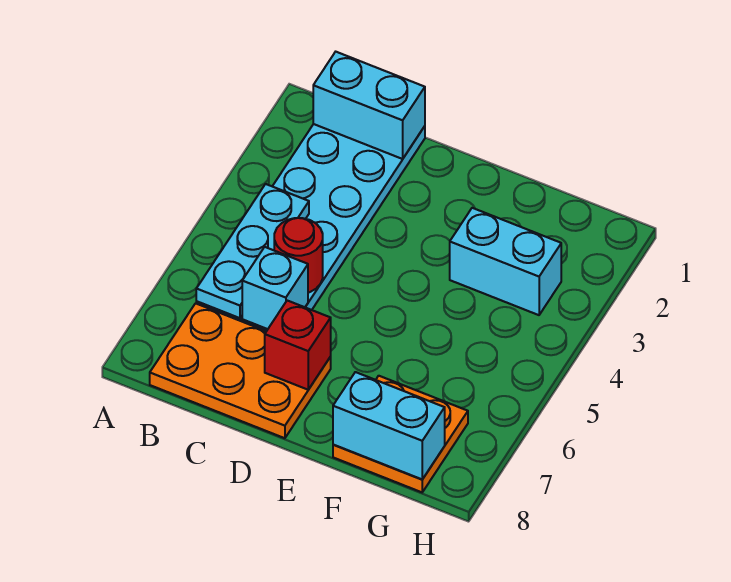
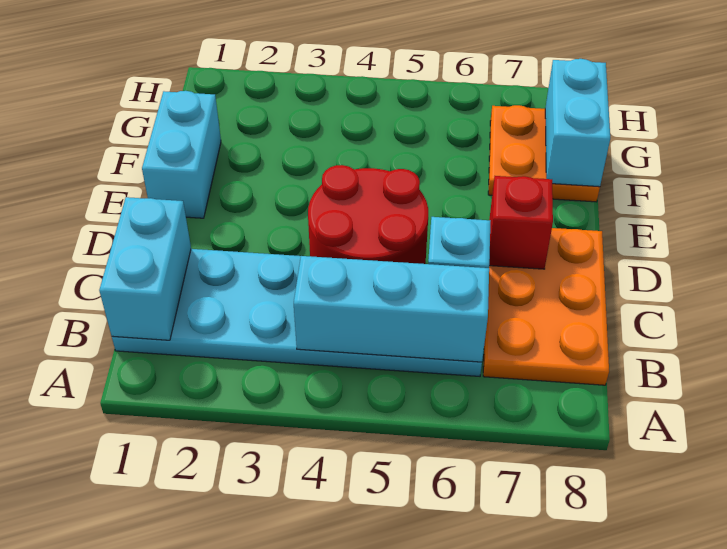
cyan plate B4:B6 level 2 -> cyan brick B4:B6 level 2
red round brick C5 level 2 -> red round brick C4:D5 level 2
cyan brick F3:G3 level 1 -> cyan brick E1:F1 level 1

